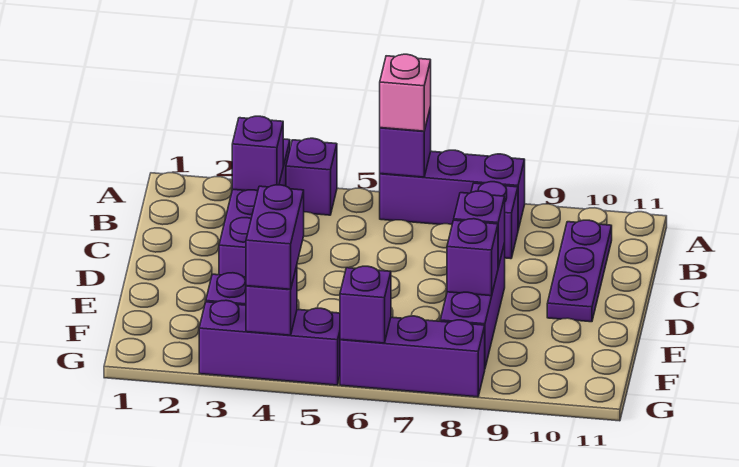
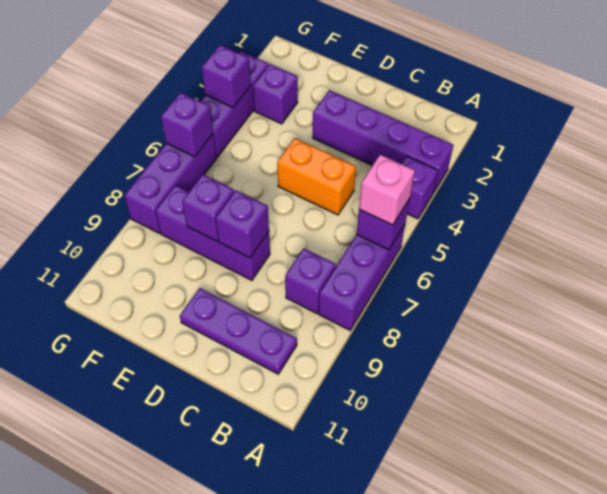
purple brick B3 level 2 -> none
none -> orange brick C5:D5 level 1
purple brick F4:G4 level 3 -> none

